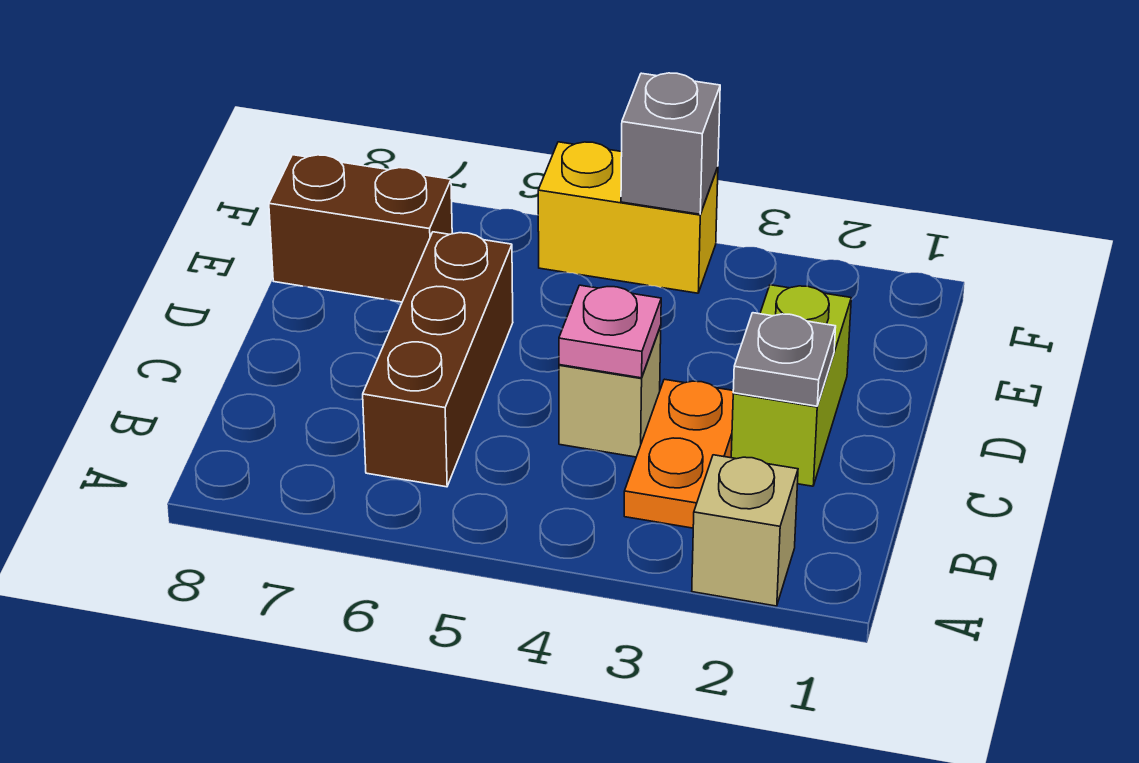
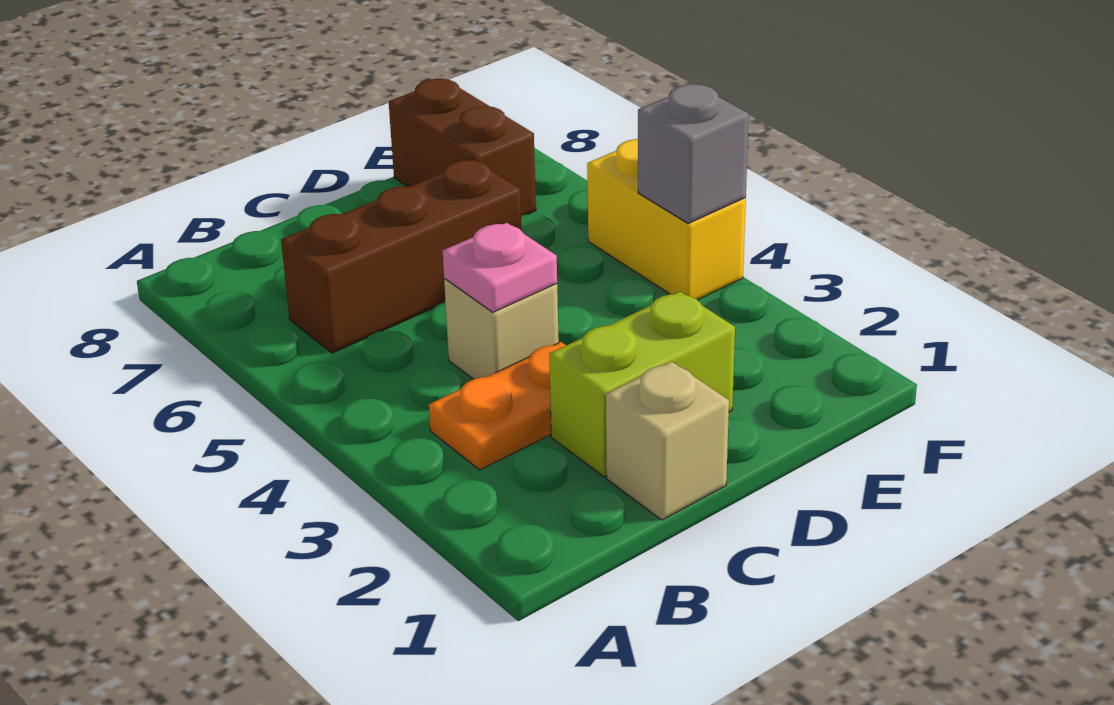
tan brick A2 level 1 -> tan brick C1 level 1
grey plate C2 level 2 -> none

